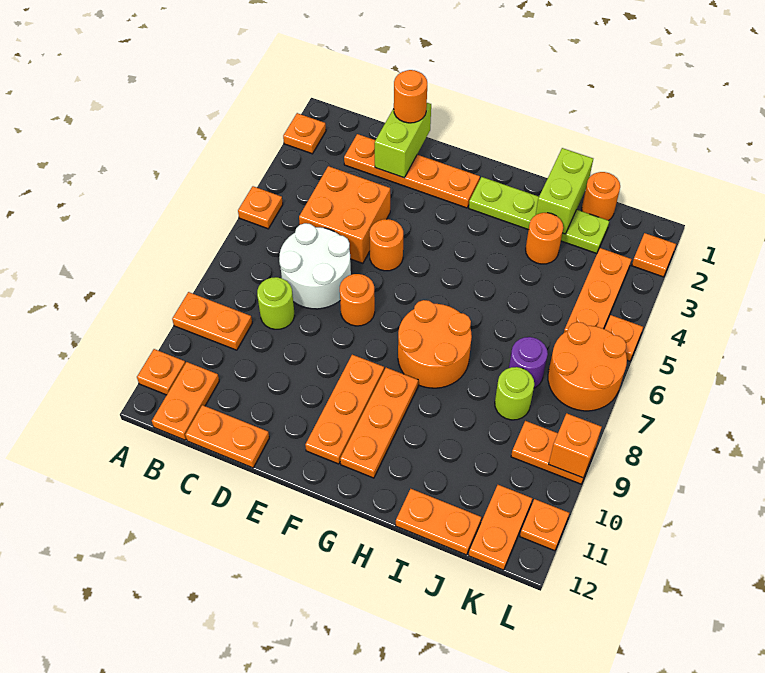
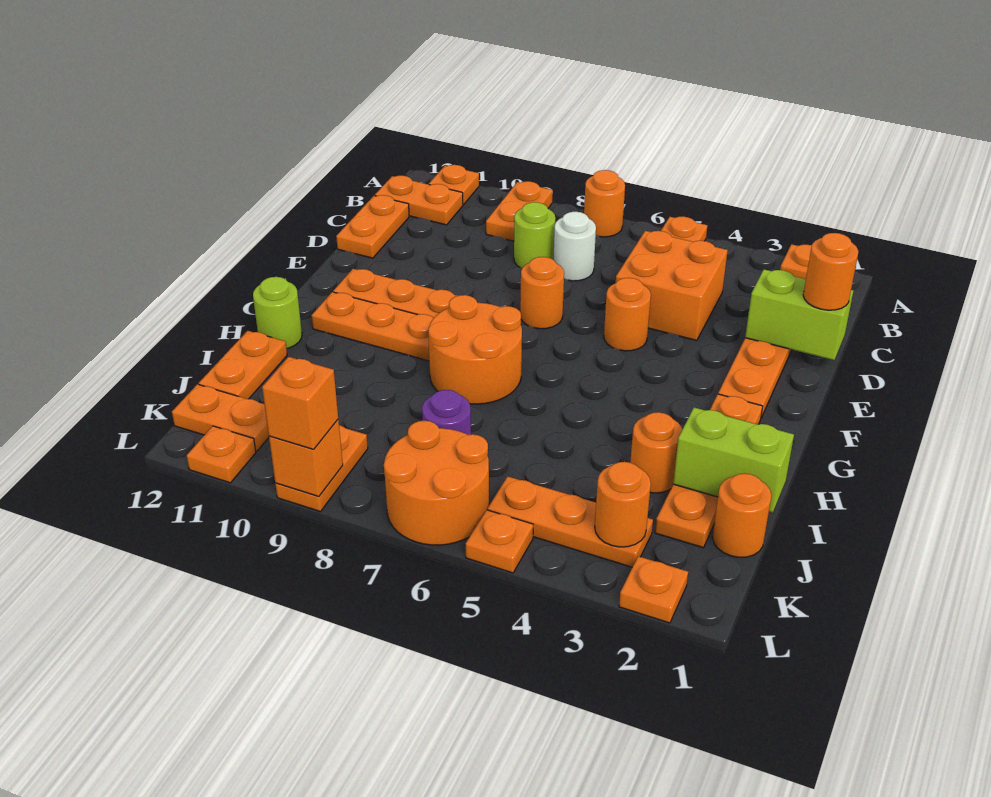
none -> orange round brick A7 level 1
white round brick C6:D7 level 1 -> white round brick C7 level 1
lime plate G2:J2 level 1 -> orange plate G2:J2 level 1
lime round brick J8 level 1 -> lime round brick H12 level 1
none -> orange round brick K3 level 2
none -> orange brick L9 level 3

